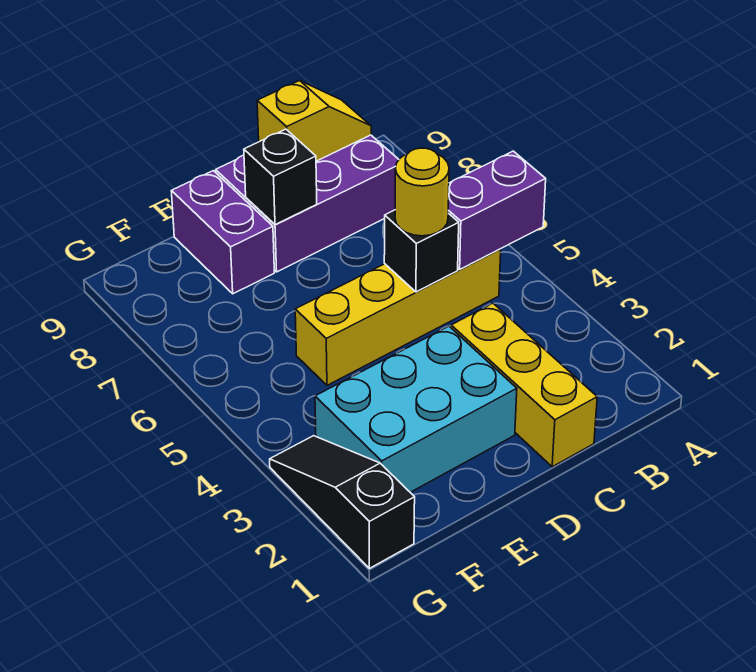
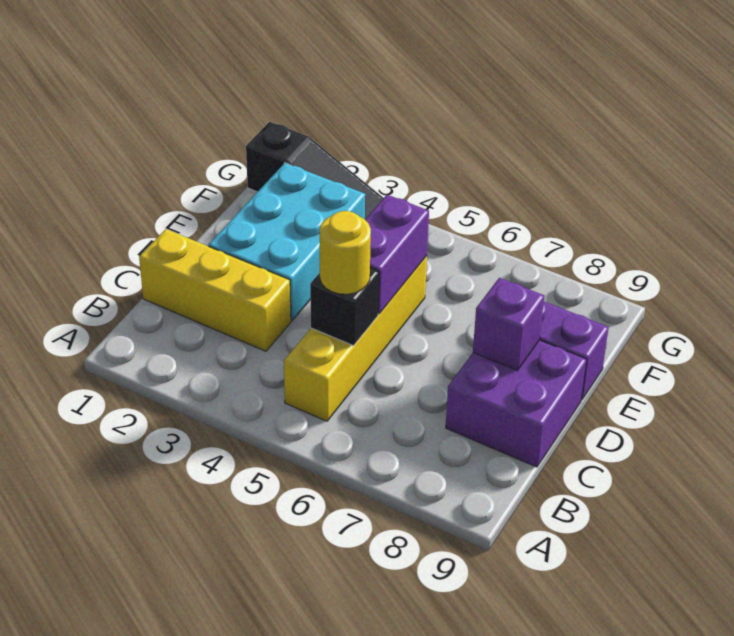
purple brick A5:B5 level 2 -> purple brick D5:E5 level 2
purple brick B8:D9 level 1 -> purple brick C8:D9 level 1
yellow slope B9:C9 level 2 top C -> none
black brick D8 level 2 -> purple brick D8 level 2

